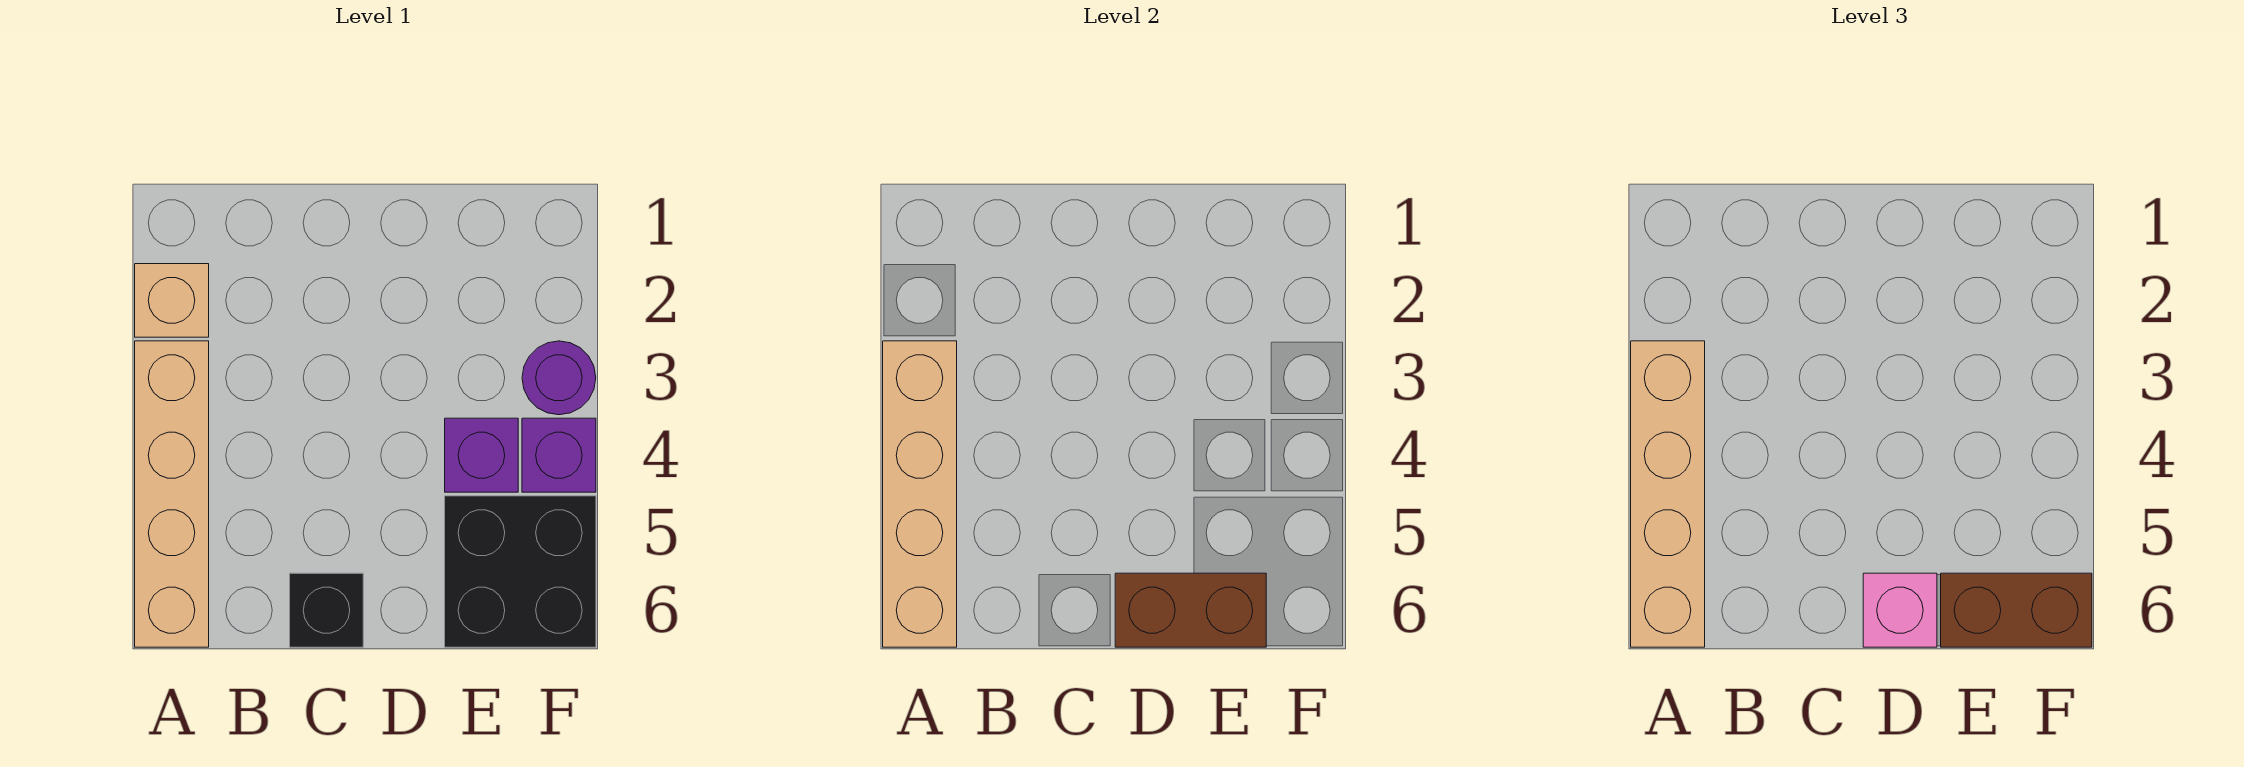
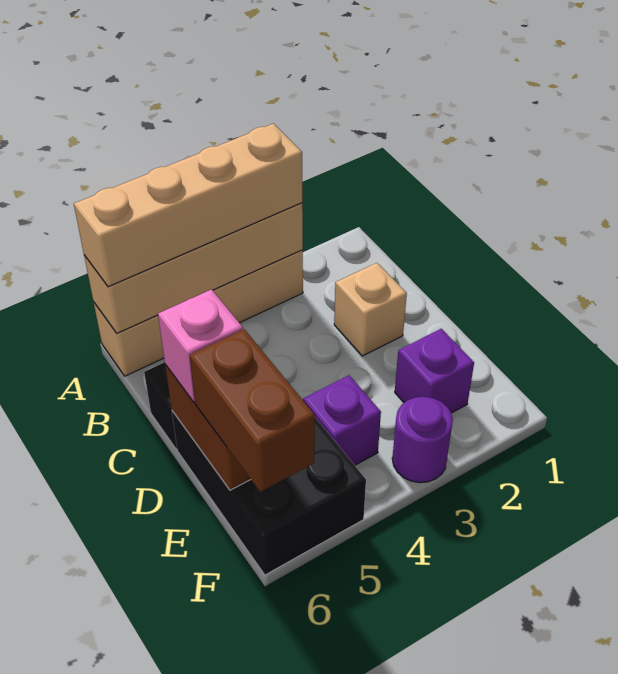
tan brick A2 level 1 -> tan brick C2 level 1
black brick E5:F6 level 1 -> black brick D5:F6 level 1
purple brick F4 level 1 -> purple brick E2 level 1

